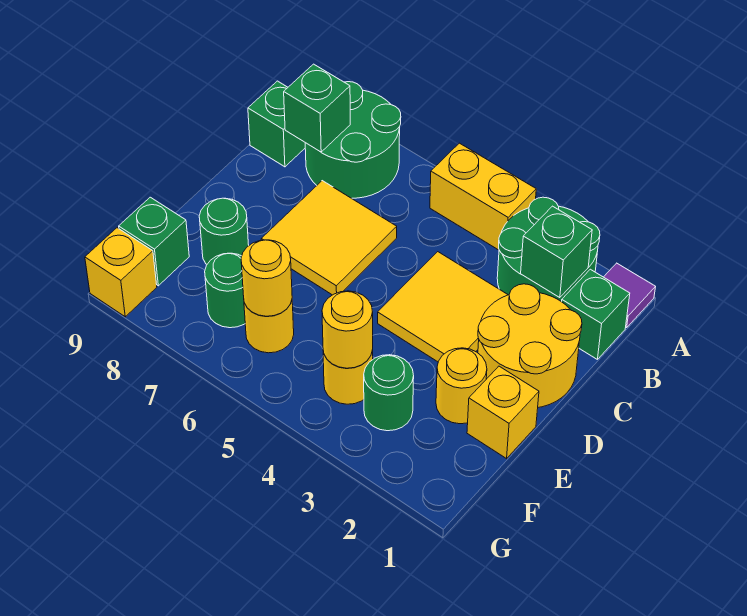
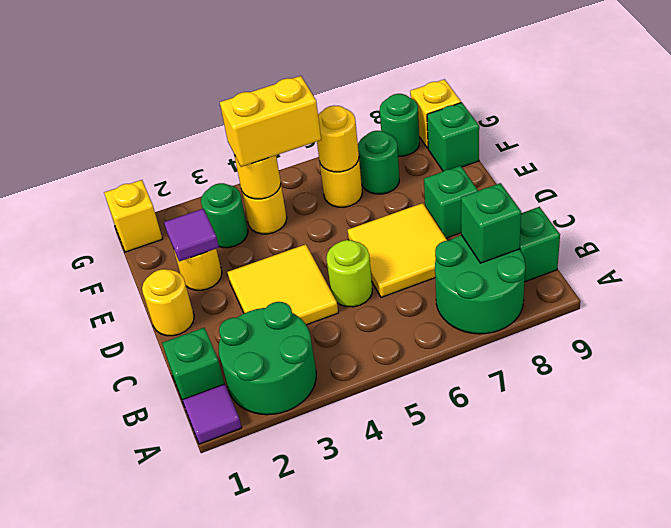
yellow brick A4:A5 level 1 -> yellow brick F4:F5 level 3
green brick B2 level 2 -> green brick D8 level 1
yellow round brick C1:D2 level 1 -> yellow round brick D1 level 1
none -> lime round brick C5 level 1
yellow brick E1 level 1 -> yellow brick G1 level 1
none -> purple tile E2 level 2
green round brick E8 level 1 -> green round brick G8 level 1

